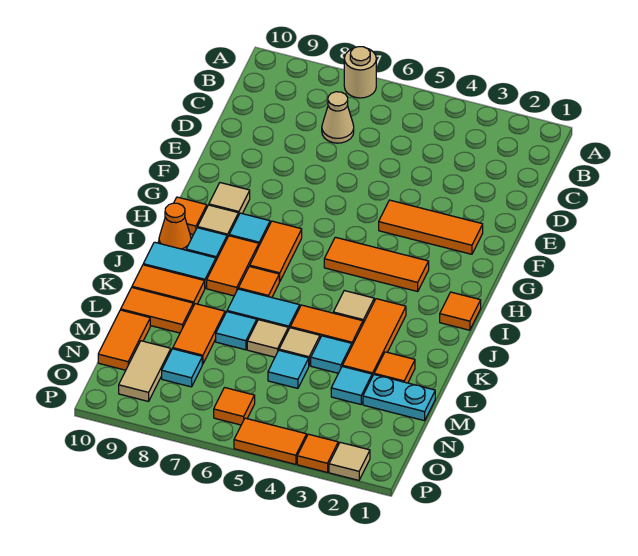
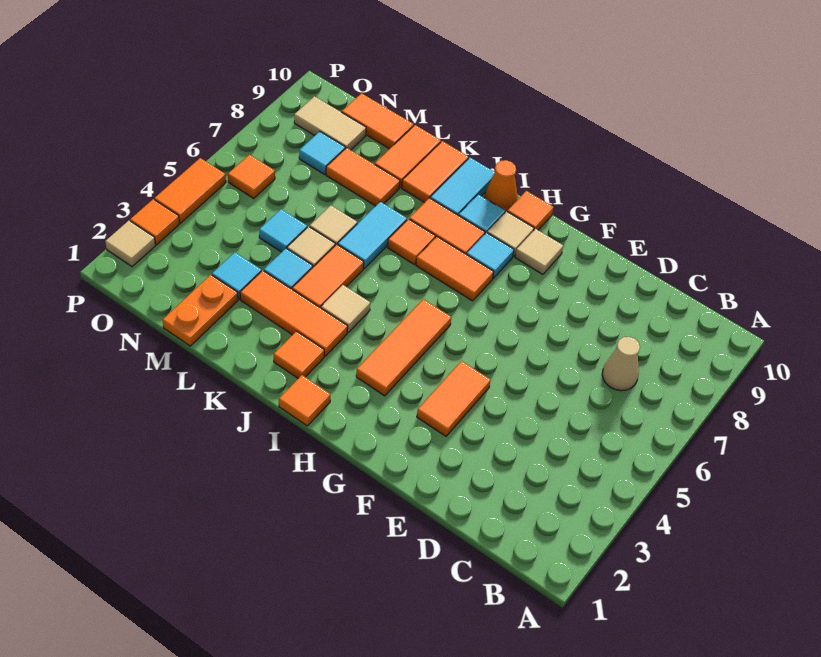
tan round brick A7 level 1 -> none
orange tile F2:F4 level 1 -> orange tile F3:F4 level 1
orange tile L2 level 1 -> orange tile J2 level 1
cyan tile L7 level 1 -> none
cyan plate M1:M2 level 1 -> orange plate M1:M2 level 1

